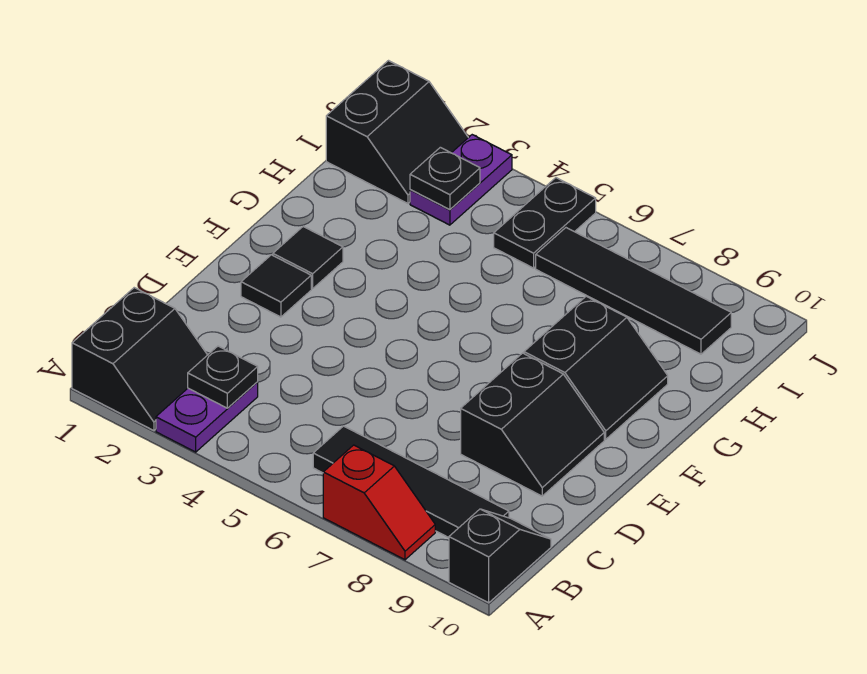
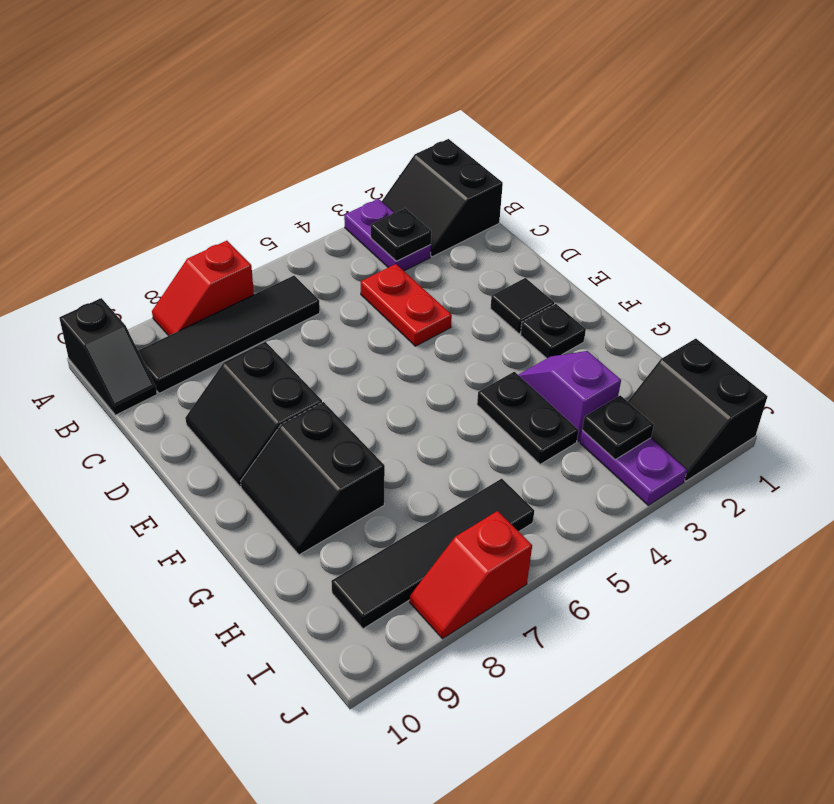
none -> red plate C4:D4 level 1
black tile F2 level 1 -> black plate F2 level 1
none -> purple slope G3:H3 level 1 top H
black plate I5:J5 level 1 -> black plate G4:H4 level 1
none -> red slope J7:J8 level 1 top 7

